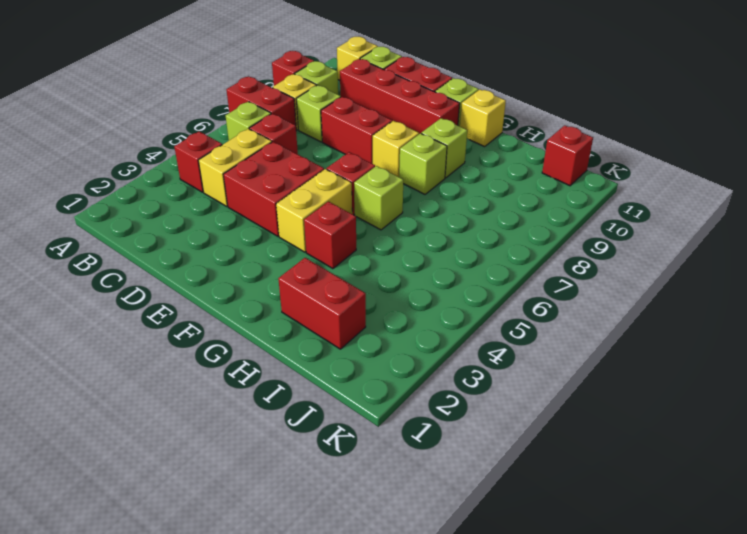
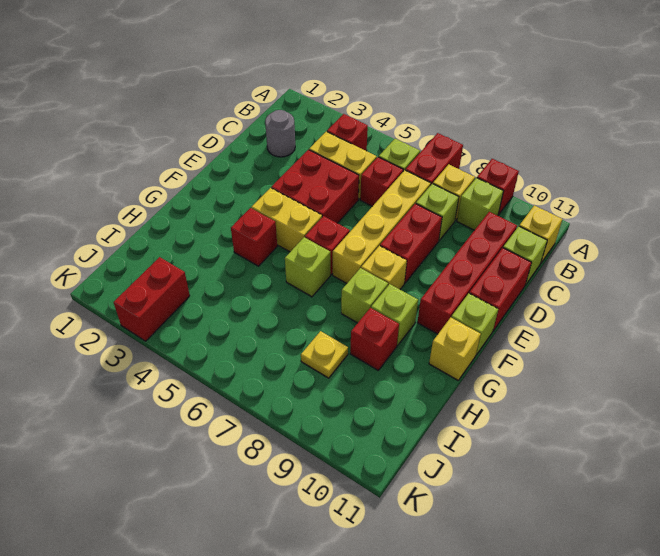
none -> grey round brick C2 level 1
none -> yellow brick C7:F7 level 1
red brick H2:I2 level 1 -> red brick J3:K3 level 1
none -> yellow plate I8 level 1
red brick J11 level 1 -> red brick H9 level 1

